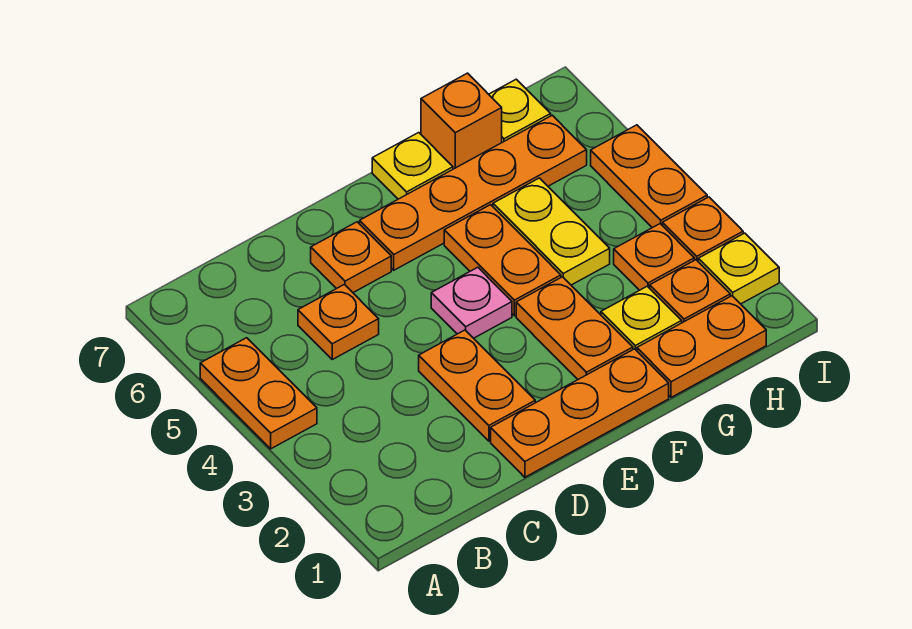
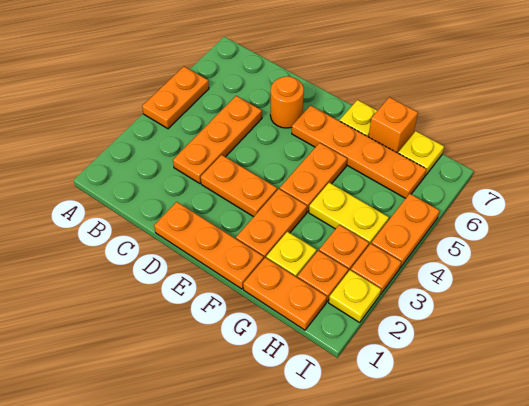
orange plate C5 level 1 -> orange plate C3:C5 level 1
orange plate D2:D3 level 1 -> orange plate D3:E3 level 1
orange plate D6 level 1 -> orange round brick D6 level 1
pink plate E4 level 1 -> none
yellow plate G4:G5 level 1 -> yellow plate G4:H4 level 1

